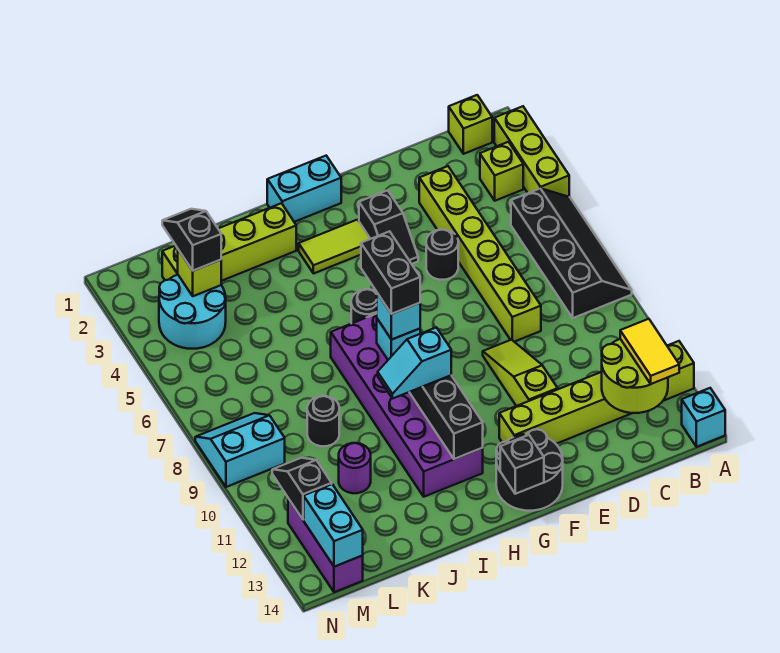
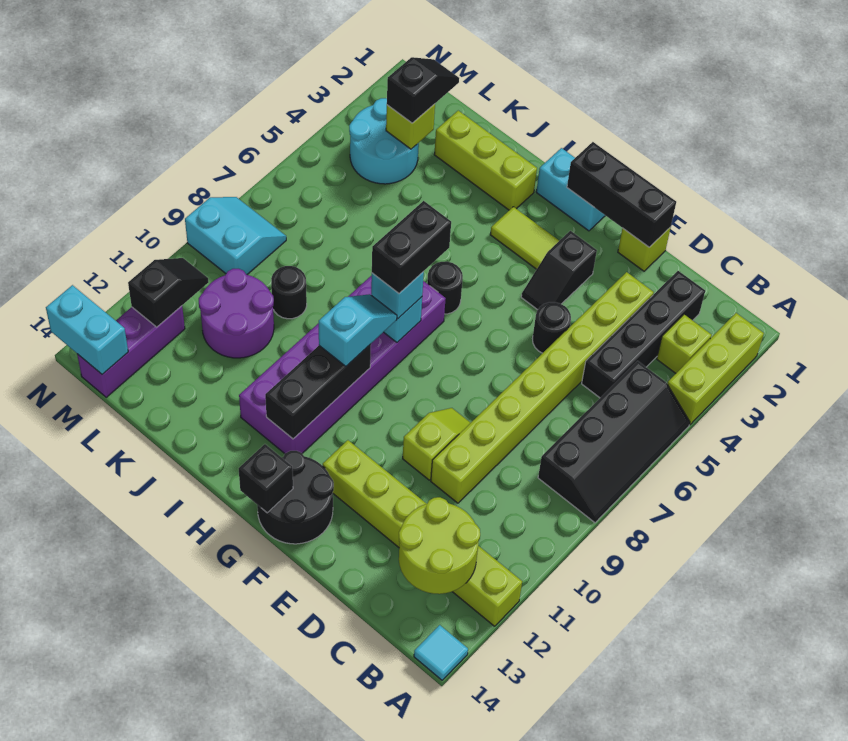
cyan brick A14 level 1 -> cyan tile A14 level 1
lime brick B1 level 1 -> lime brick E1 level 1
yellow tile B12:B13 level 3 -> none
none -> black brick C2:C5 level 1
lime brick D3:D8 level 1 -> lime brick D3:D10 level 1
none -> black brick E1:G1 level 2
lime slope E9:E11 level 1 top 11 -> lime slope E9:E10 level 1 top 10
cyan slope H10:I10 level 3 top H -> cyan slope H9:H10 level 3 top 10
lime brick I2:L2 level 1 -> lime brick I2:K2 level 1
purple round brick K11 level 1 -> purple round brick K10:L11 level 1
cyan brick M13:M14 level 2 -> cyan brick M14:N14 level 2

